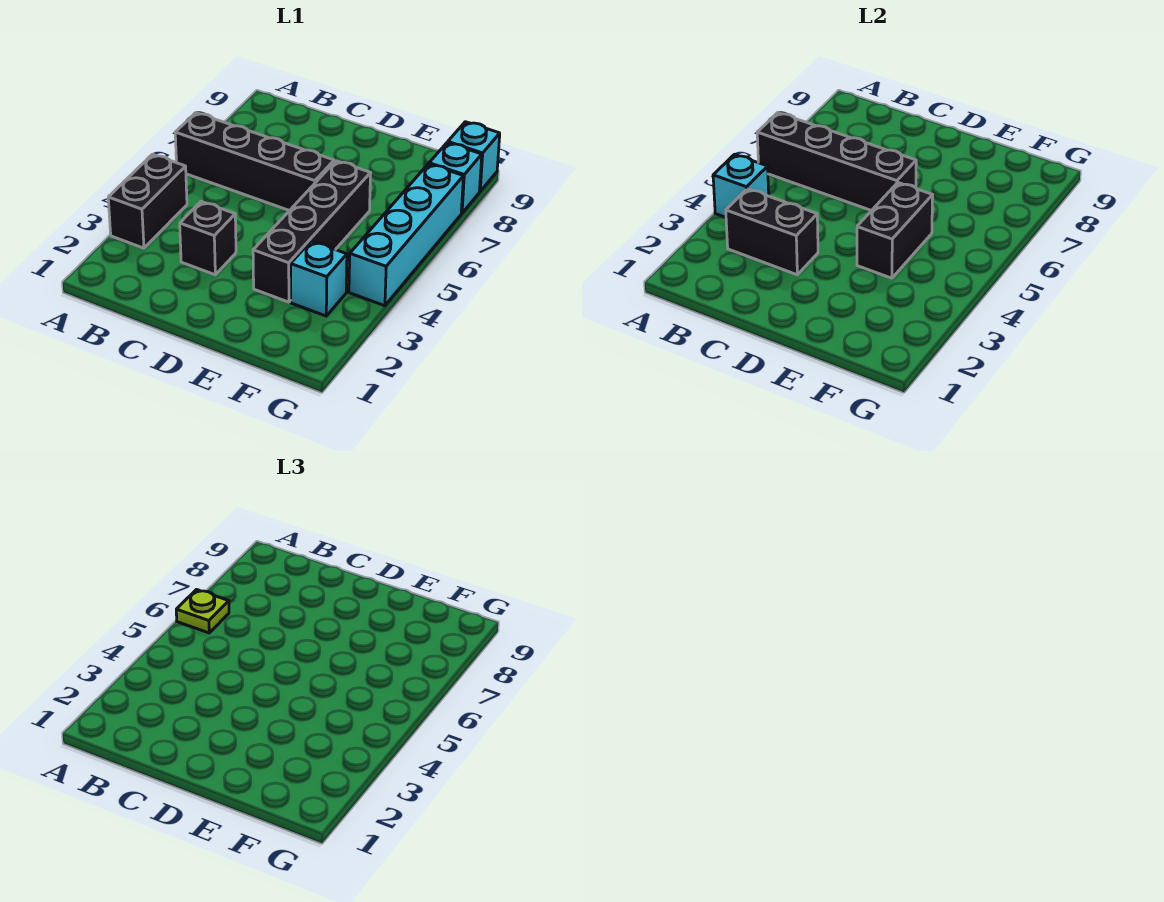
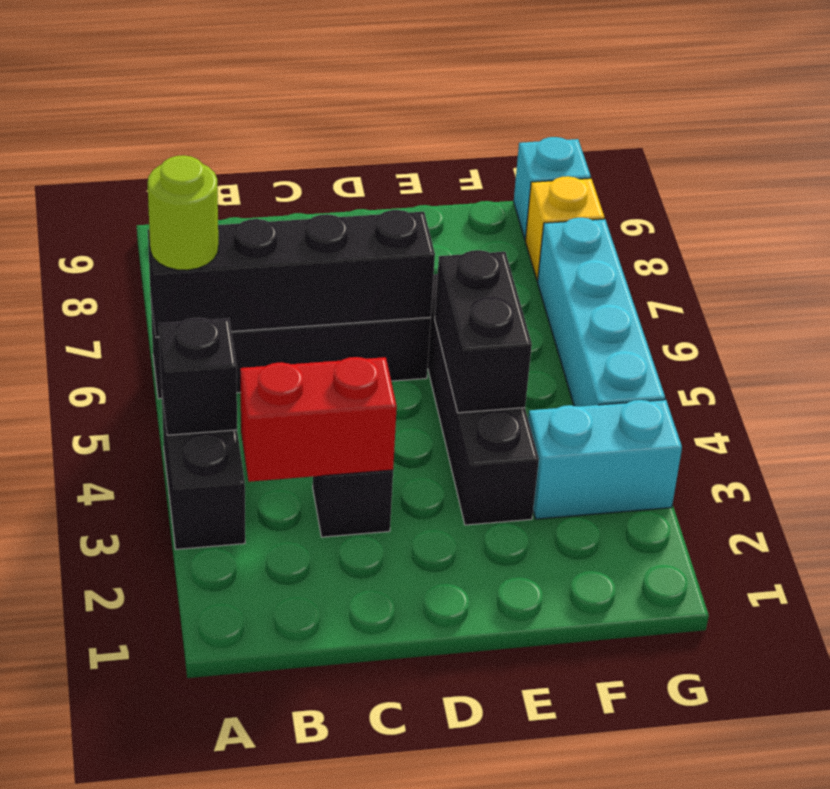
cyan brick A4 level 2 -> black brick A4 level 2
lime plate A6 level 3 -> lime round brick A6 level 3
black brick B3:C3 level 2 -> red brick B3:C3 level 2
cyan brick F3 level 1 -> cyan brick F3:G3 level 1
cyan brick G8 level 1 -> yellow brick G8 level 1

